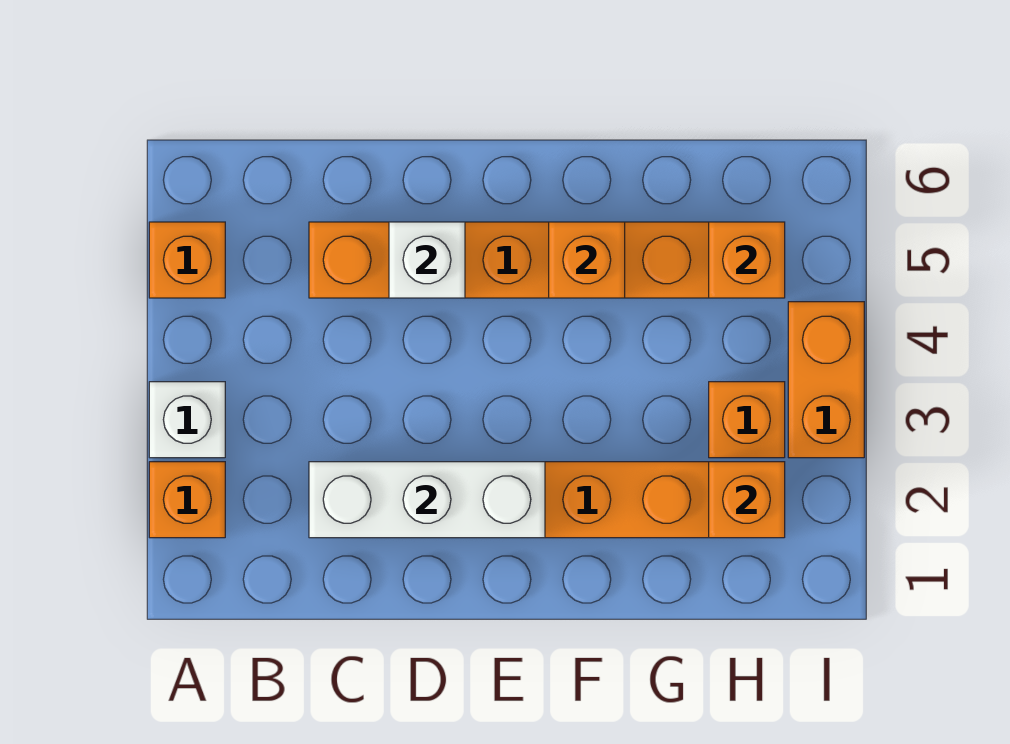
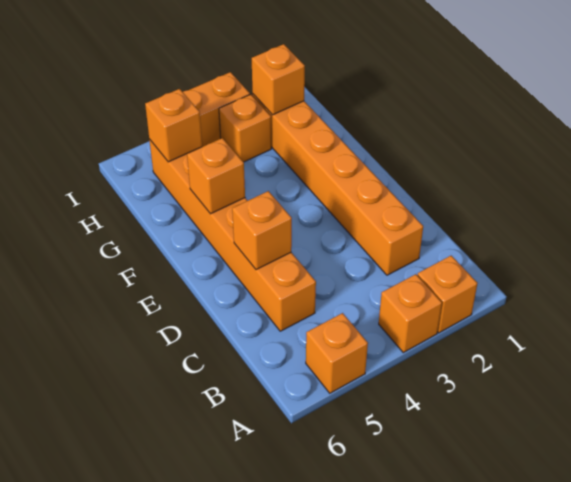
white brick A3 level 1 -> orange brick A3 level 1
white brick C2:E2 level 2 -> none
white brick D5 level 2 -> orange brick D5 level 2

